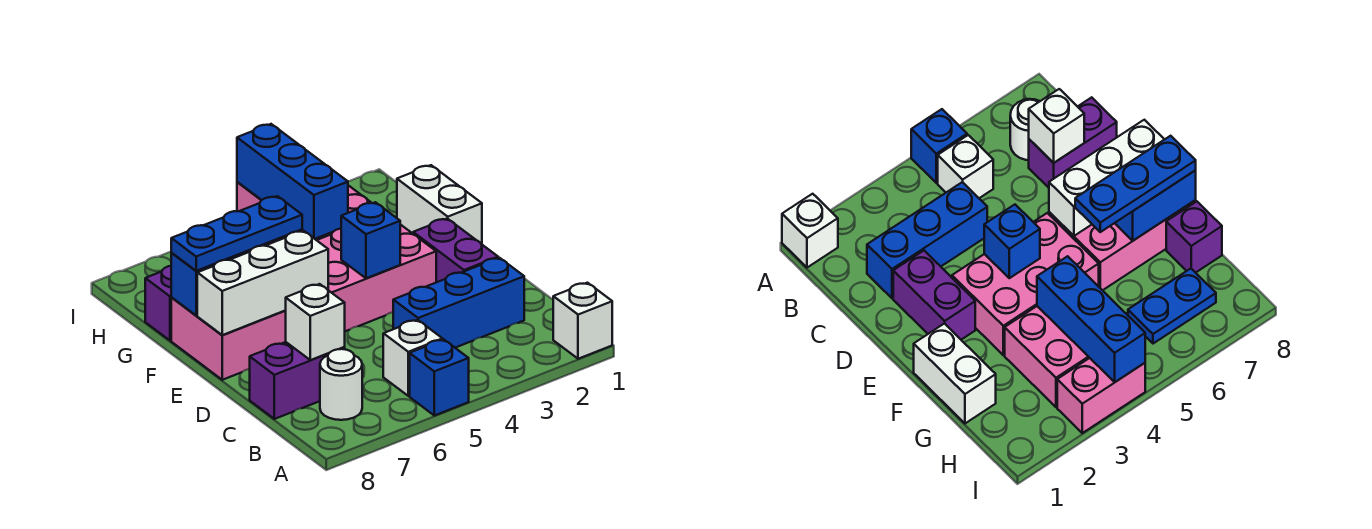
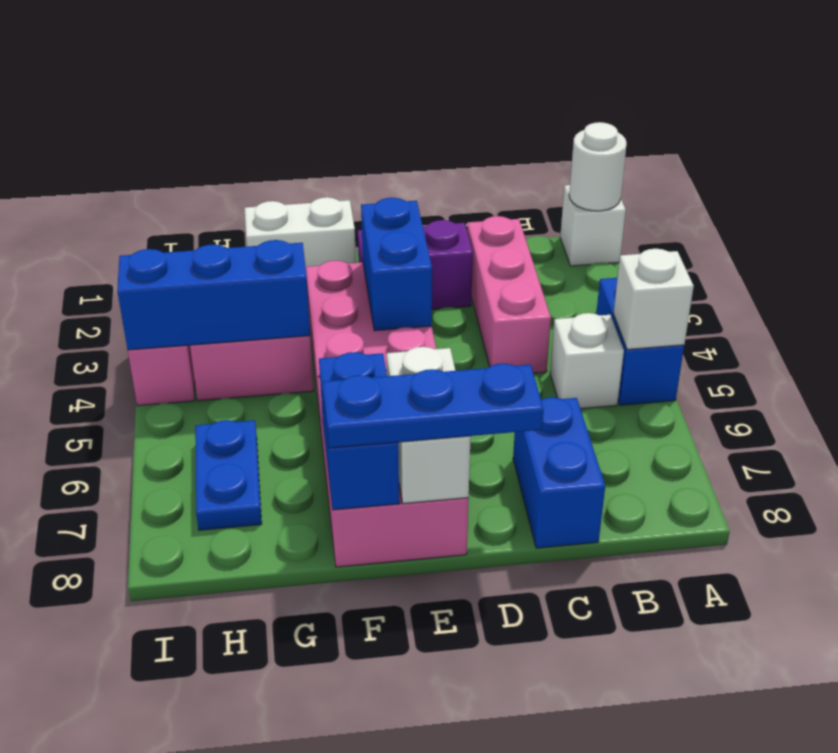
blue brick A5 level 1 -> blue brick A4:A5 level 1
white round brick B7 level 1 -> white round brick A1 level 2
blue brick C2:C4 level 1 -> pink brick C2:C4 level 1
purple brick C7:C8 level 1 -> blue brick C7:C8 level 1
white brick C7 level 2 -> white brick A5 level 2
blue brick E4 level 2 -> blue brick E3:E4 level 2
white brick E6:E8 level 2 -> white brick E7:E8 level 2
blue plate F6:F8 level 3 -> blue plate D8:F8 level 3
purple brick G8 level 1 -> none

